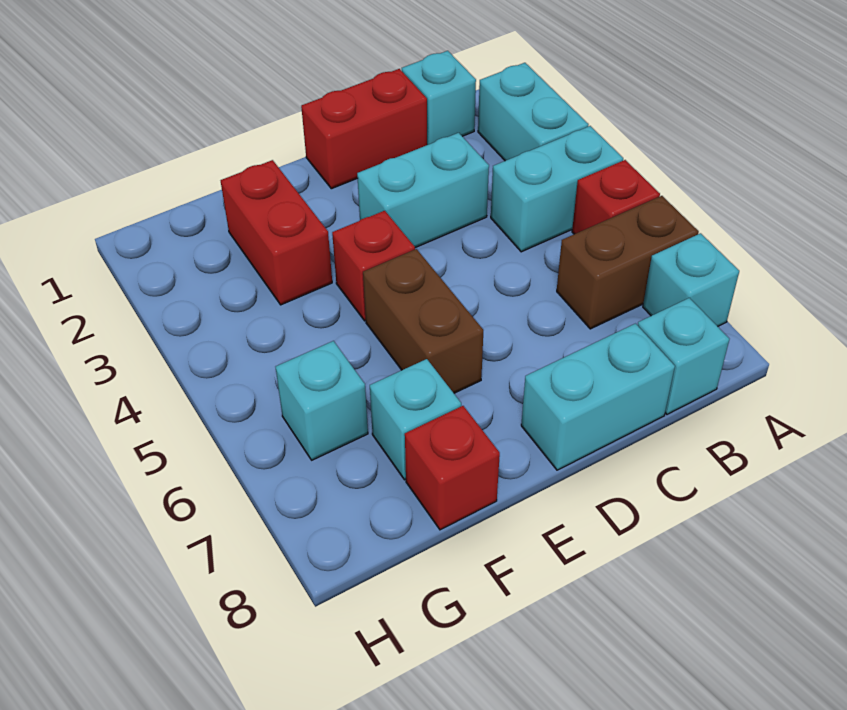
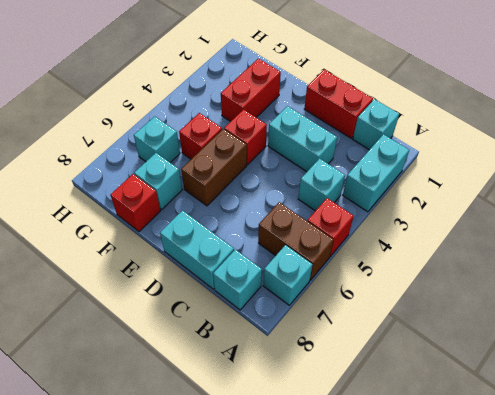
cyan brick A4:B4 level 1 -> cyan brick B4 level 1
none -> red brick F5 level 1

